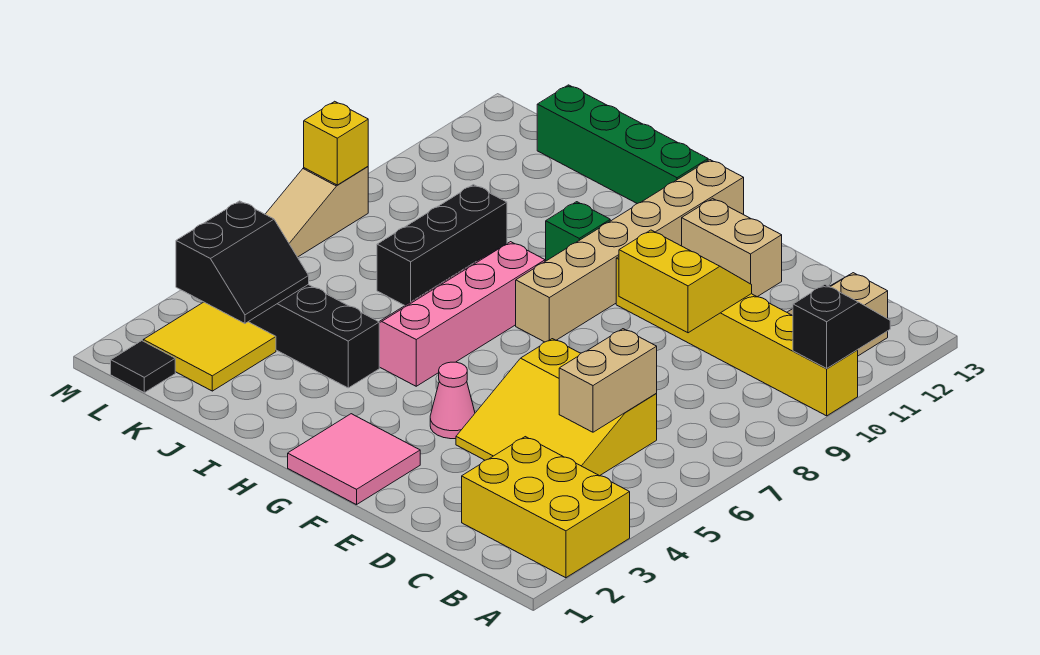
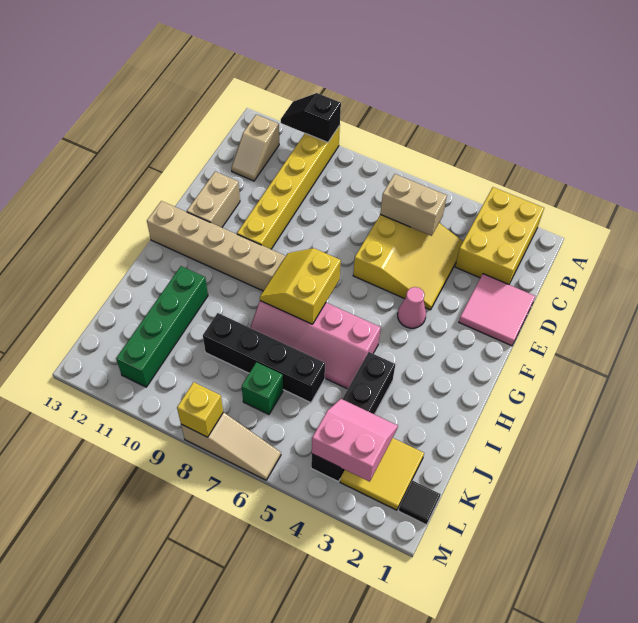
yellow slope D9:E10 level 2 top 9 -> yellow slope G7:H8 level 2 top 7
pink tile F1:G2 level 1 -> pink tile D1:E2 level 1
green brick H10 level 1 -> green brick K7 level 1
green brick H13:K13 level 1 -> green brick I11:L11 level 1
black brick J7:J9 level 1 -> black brick J6:J9 level 1
black slope K3:L4 level 2 top L -> pink slope K3:L4 level 2 top L

